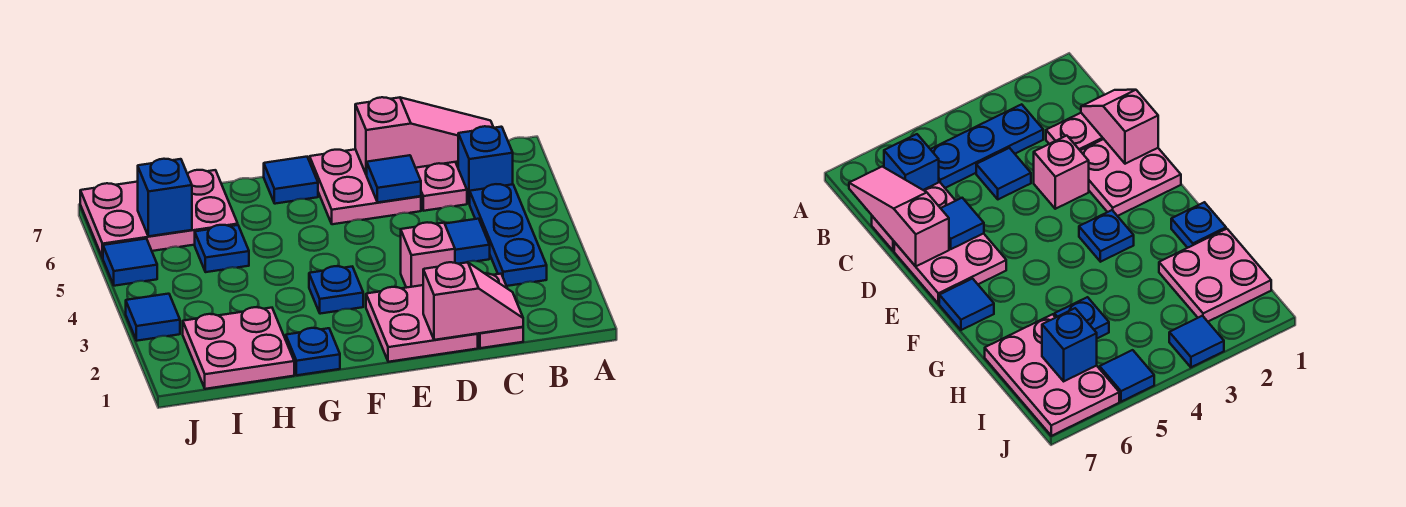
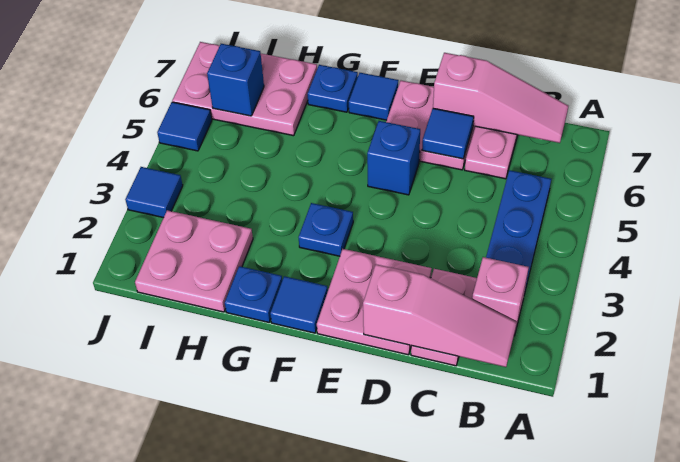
blue brick B6 level 1 -> blue brick E5 level 1
pink slope C1:D1 level 2 top D -> pink slope B1:D1 level 2 top D
blue tile C4 level 1 -> blue tile F1 level 1
pink brick D3 level 1 -> pink brick B2 level 1
blue plate H5 level 1 -> blue plate G7 level 1

